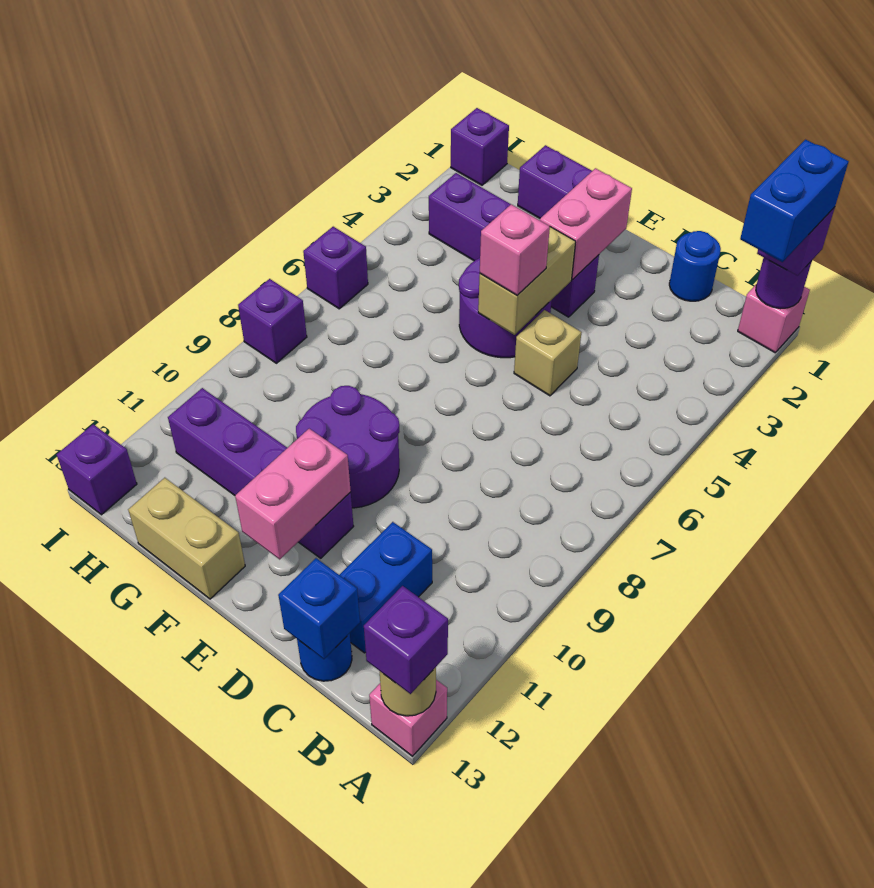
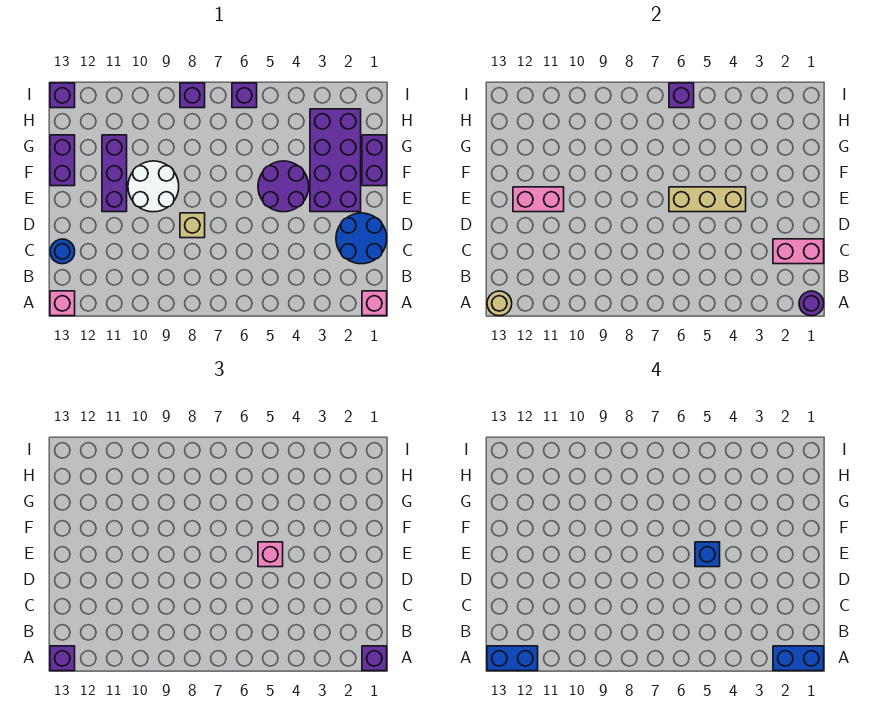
blue round brick C1 level 1 -> blue round brick C1:D2 level 1
blue brick C11:C12 level 1 -> blue brick A12:A13 level 4
blue brick C13 level 2 -> blue brick E5 level 4
tan brick D5 level 1 -> tan brick D8 level 1
pink brick E2:E3 level 2 -> pink brick C1:C2 level 2
purple brick E3:H3 level 1 -> purple brick E2:H3 level 1
tan brick E4:E5 level 2 -> tan brick E4:E6 level 2
purple round brick E9:F10 level 1 -> white round brick E9:F10 level 1
purple brick E11:H11 level 1 -> purple brick E11:G11 level 1
tan brick F13:G13 level 1 -> purple brick F13:G13 level 1
purple brick I1 level 1 -> purple brick I6 level 2

